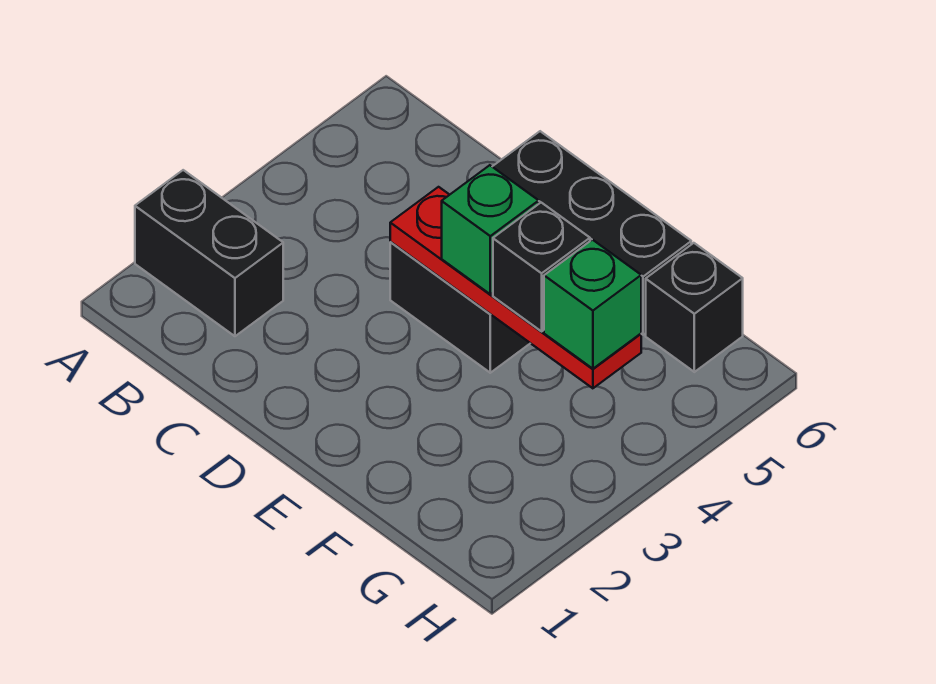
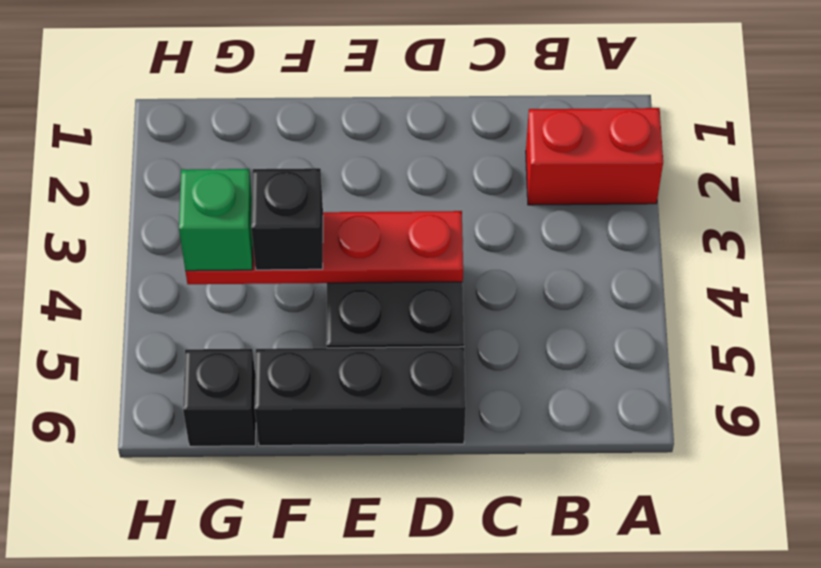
black brick A2:B2 level 1 -> red brick A2:B2 level 1
green brick E4 level 3 -> none

